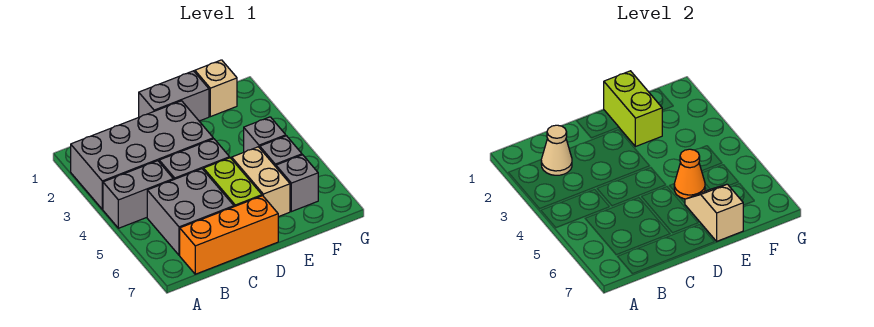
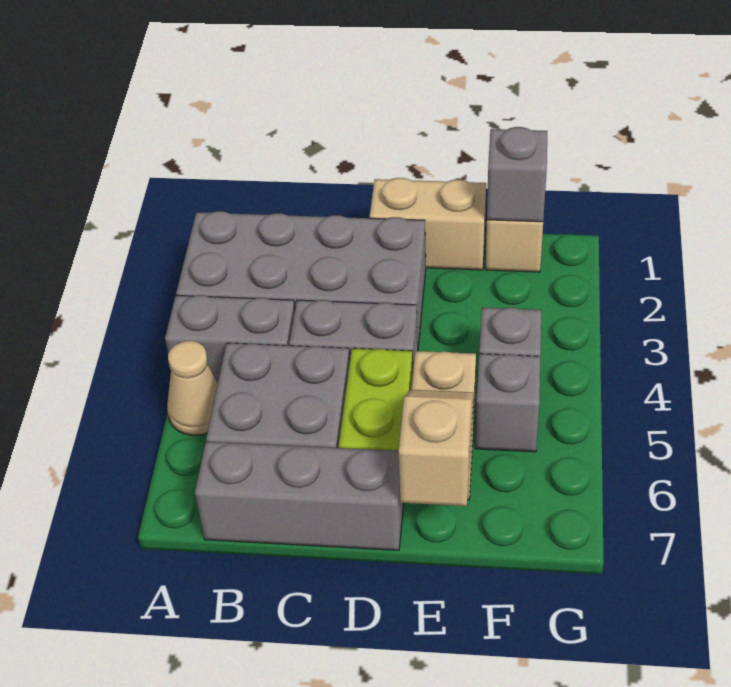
tan cone B2 level 2 -> tan cone A5 level 1
orange brick B7:D7 level 1 -> grey brick B7:D7 level 1
grey brick D1:E1 level 1 -> tan brick D1:E1 level 1
lime brick E1:E2 level 2 -> none
orange cone E5 level 2 -> none
grey brick F6 level 1 -> grey brick F1 level 2

